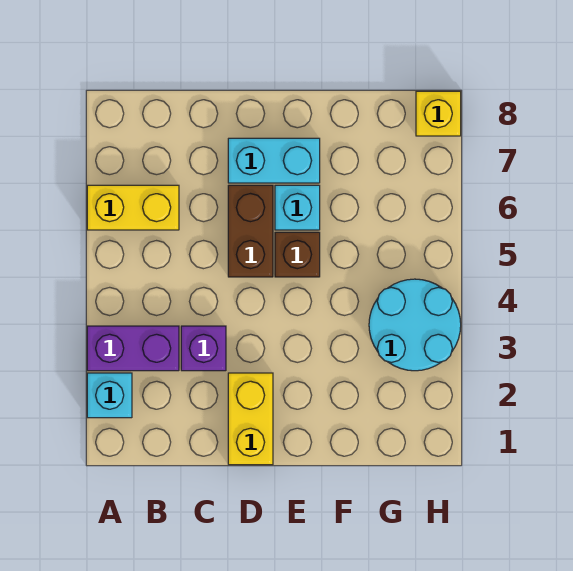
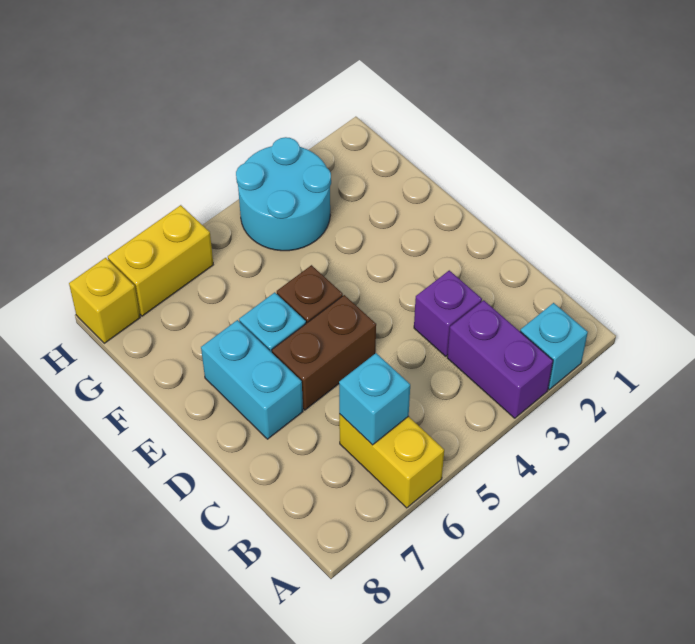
none -> cyan brick B6 level 2
yellow brick D1:D2 level 1 -> yellow brick H6:H7 level 1

